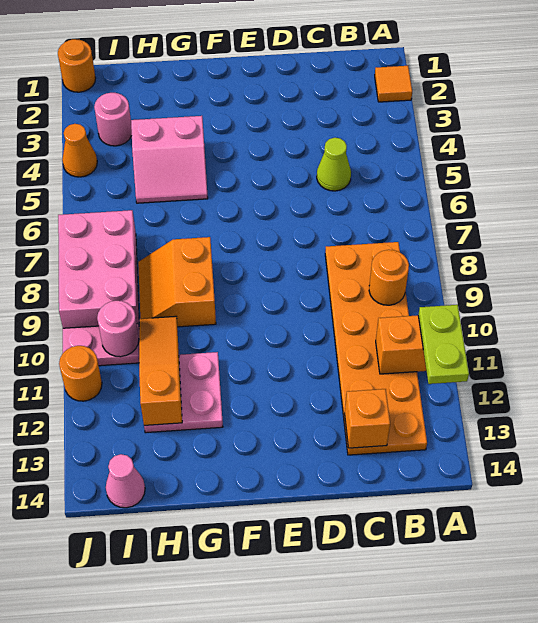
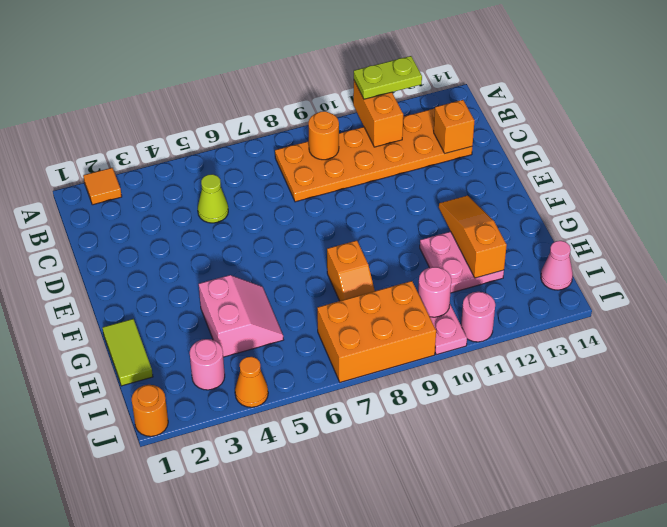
none -> lime tile G1:H1 level 1
orange slope G8:H9 level 1 top G -> orange slope G8:H8 level 1 top G
orange slope H10:H12 level 2 top 12 -> orange slope F12:H12 level 2 top H
pink brick I7:J9 level 1 -> orange brick I7:J9 level 1
orange round brick J11 level 1 -> pink round brick J11 level 1

